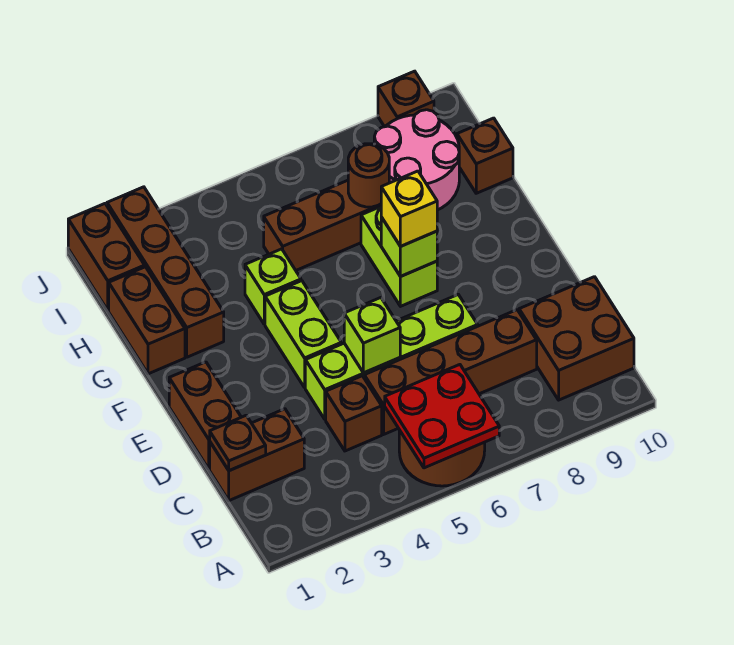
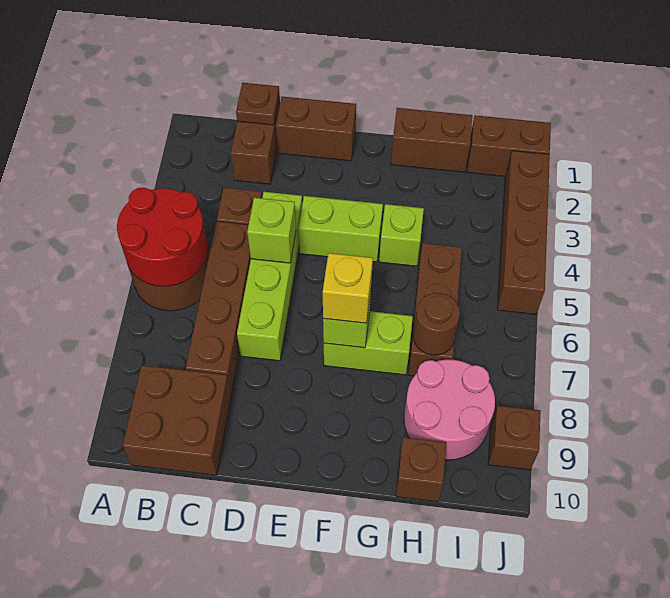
red plate A5:B6 level 2 -> red round brick A5:B6 level 2
brown brick G2:J2 level 1 -> brown brick J2:J5 level 1

